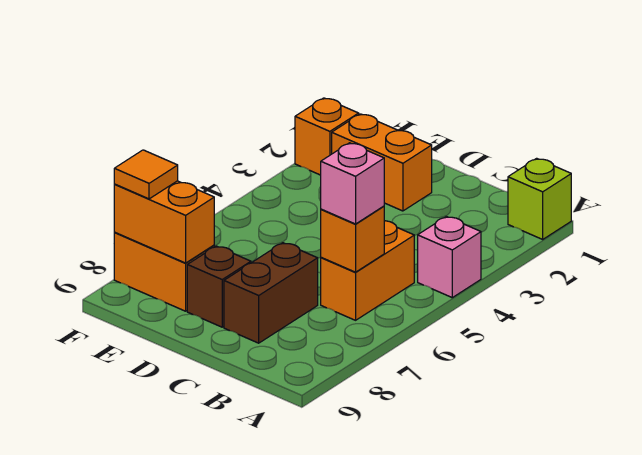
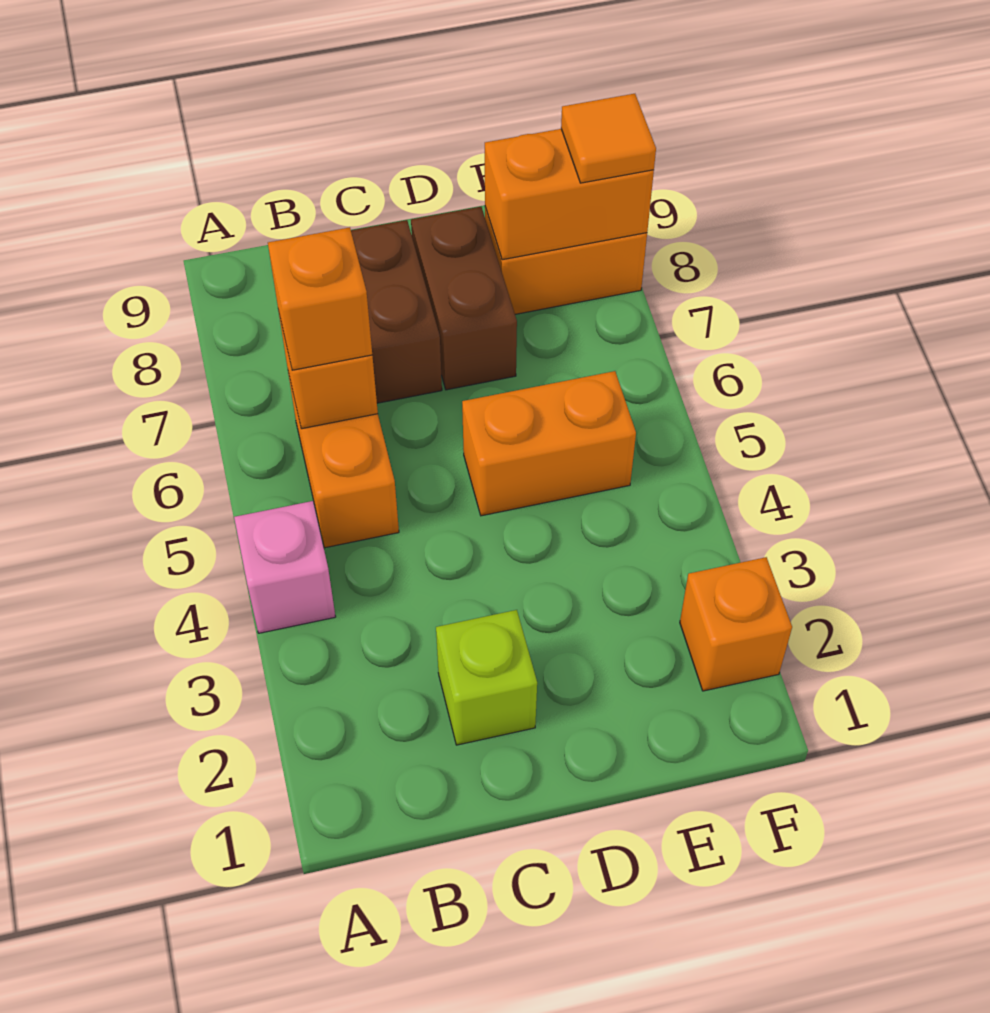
lime brick A1 level 1 -> lime brick C2 level 1
pink brick B6 level 3 -> orange brick B6 level 3
orange brick D2:E2 level 1 -> orange brick D5:E5 level 1
brown brick D8 level 1 -> brown brick D7:D8 level 1

